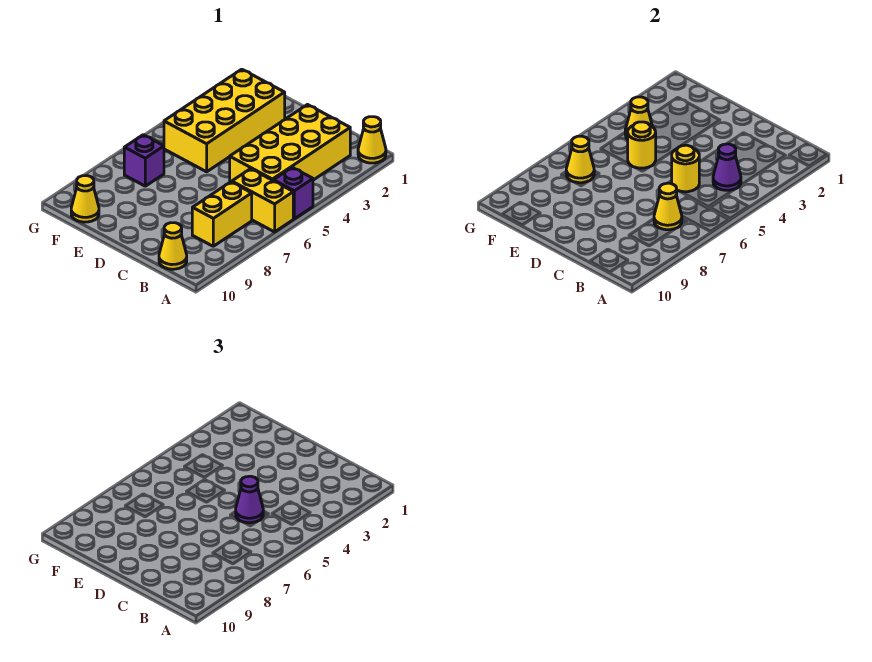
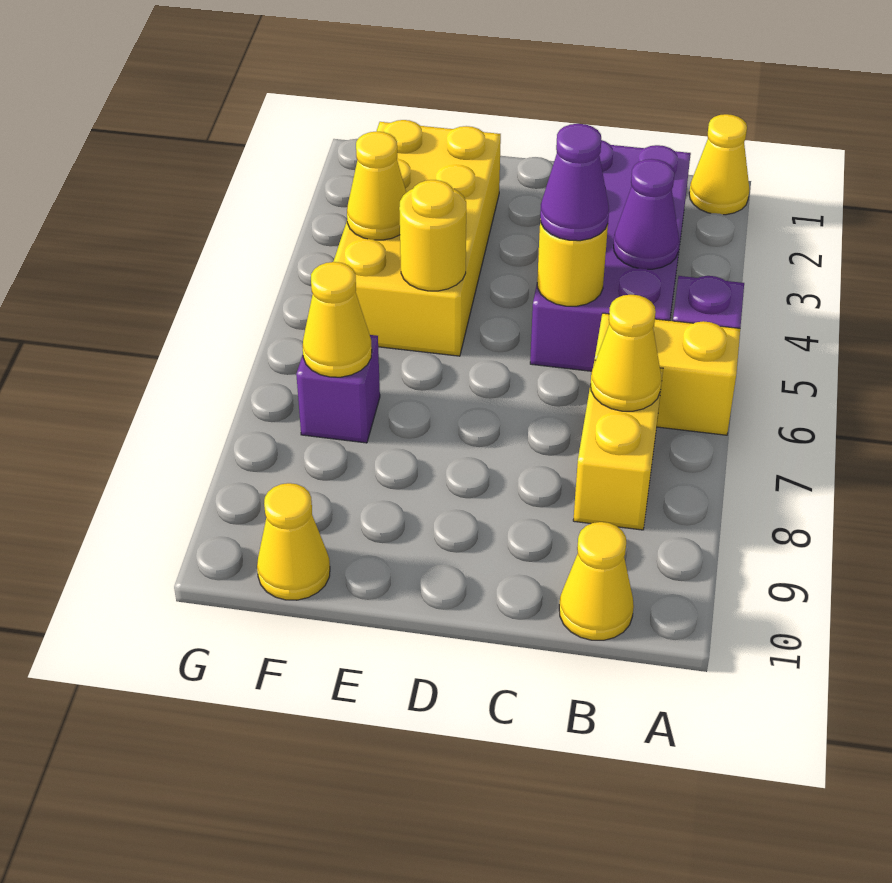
yellow brick B2:C5 level 1 -> purple brick B2:C5 level 1

